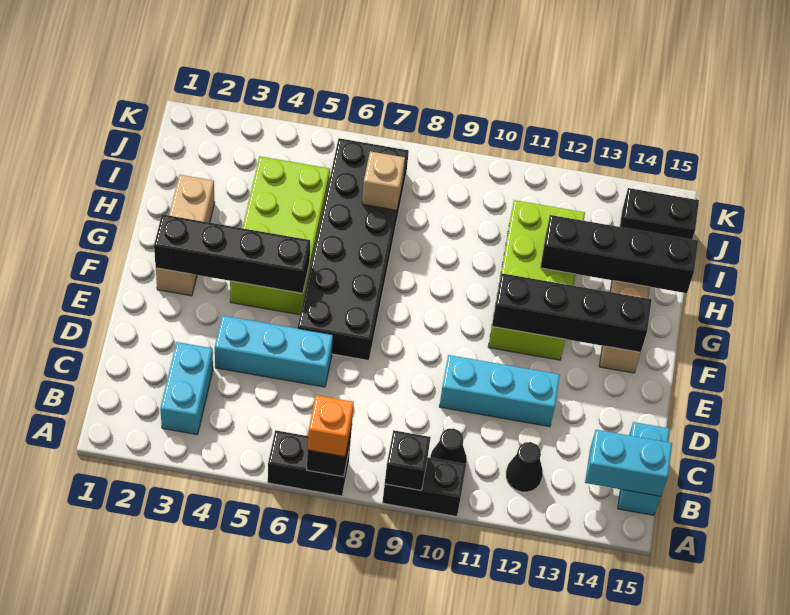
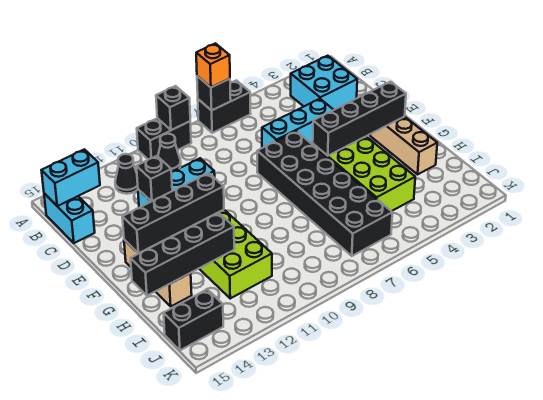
cyan brick B3:C3 level 1 -> cyan brick B2:C3 level 1
none -> black brick D12 level 2
tan brick I7 level 2 -> none

